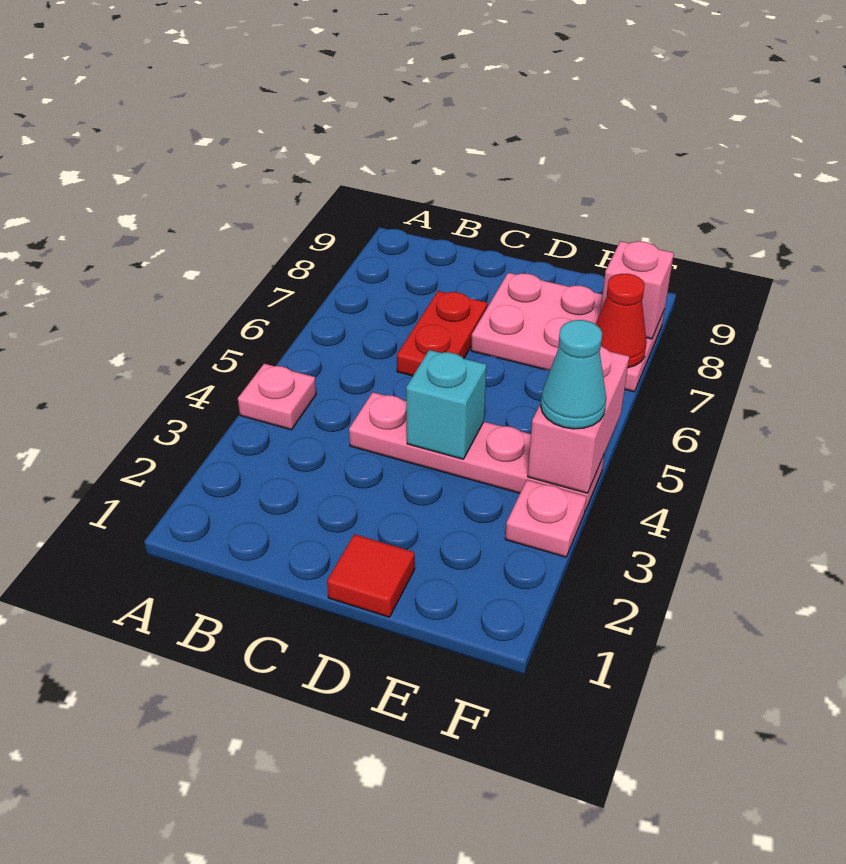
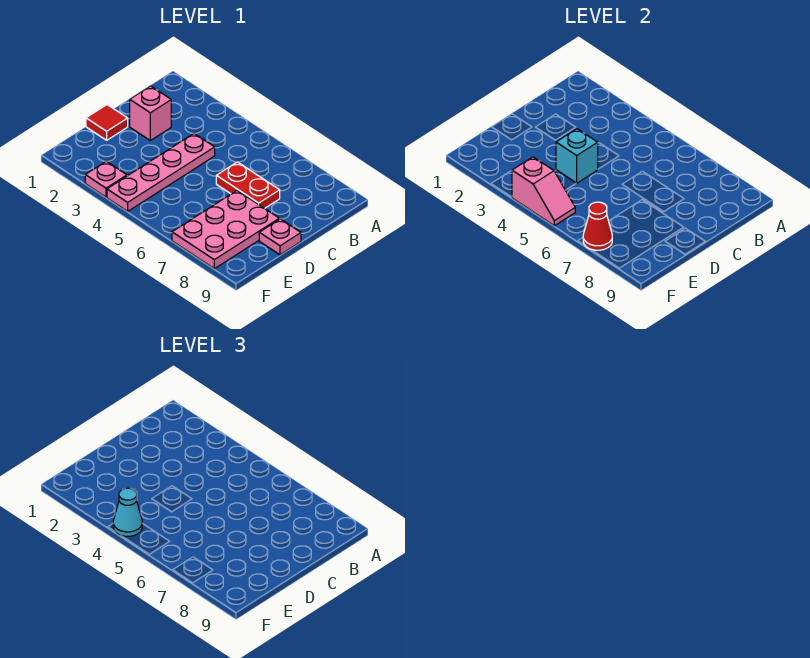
pink plate A4 level 1 -> pink plate D9 level 1
pink brick F4:F5 level 2 -> pink slope F4:F5 level 2 top 4
pink brick F8 level 2 -> pink brick C2 level 1

